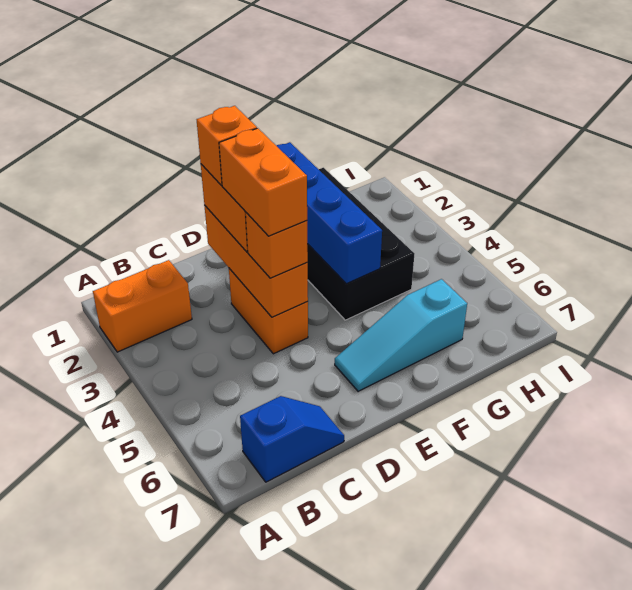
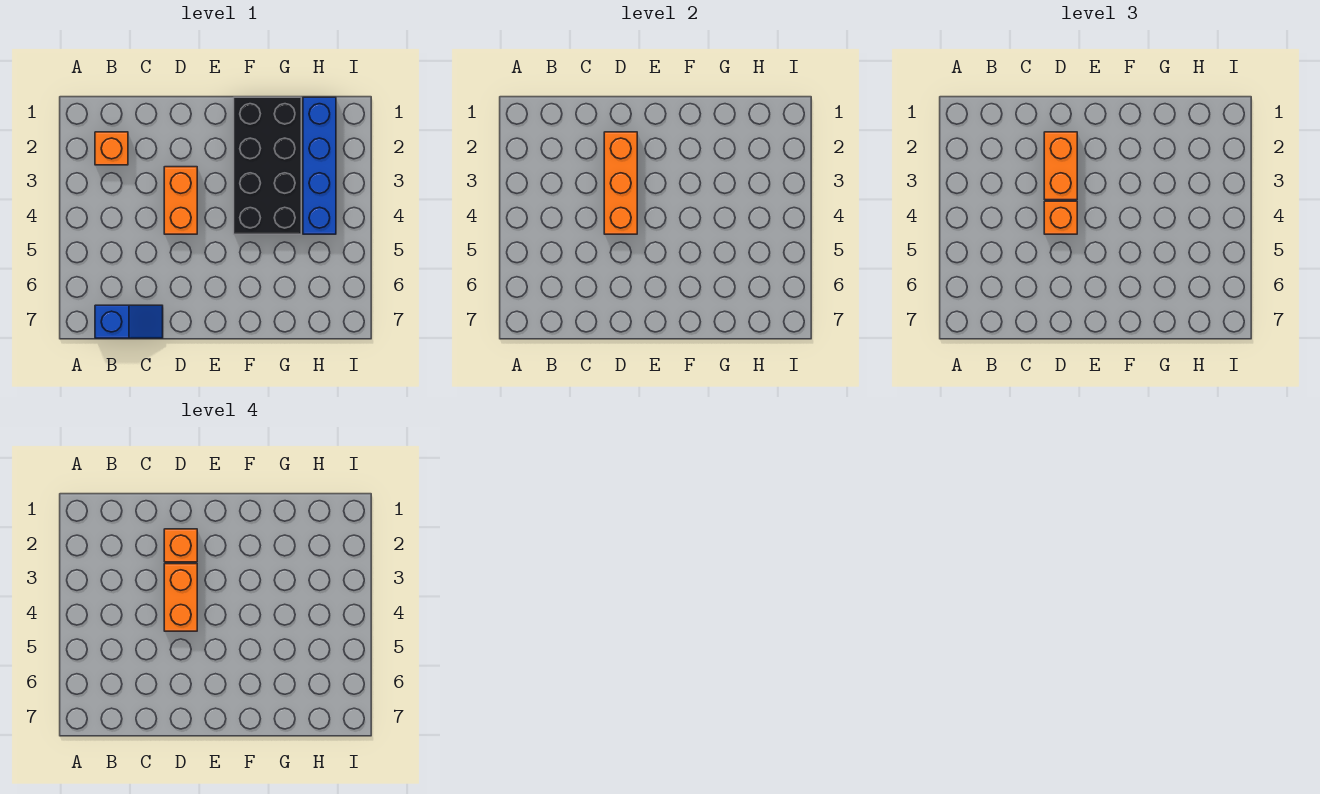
orange brick A2:B2 level 1 -> orange brick B2 level 1
cyan slope E6:G6 level 1 top G -> none
blue brick F1:F4 level 2 -> blue brick H1:H4 level 1

